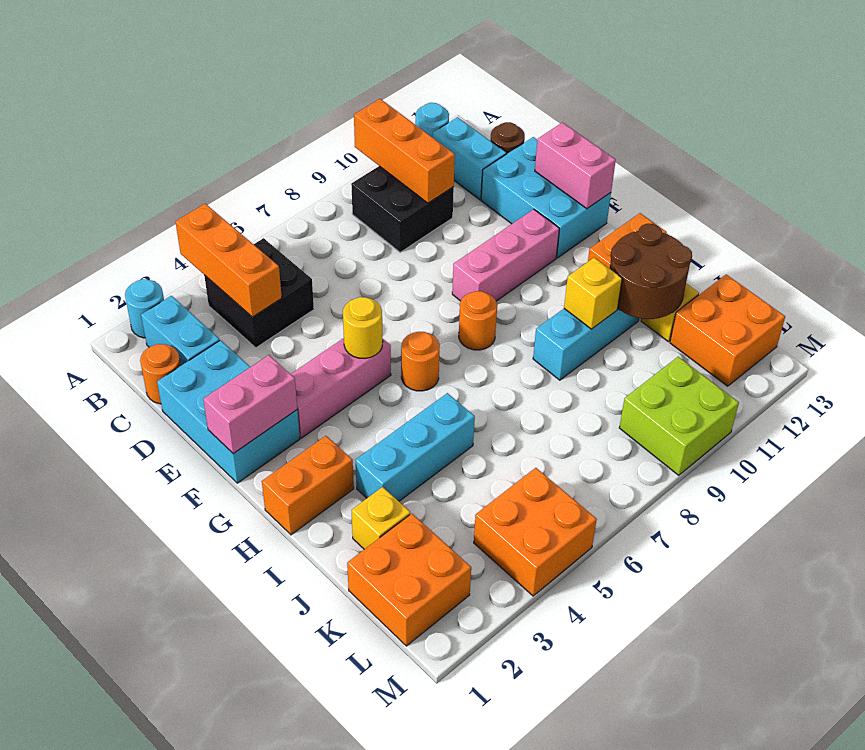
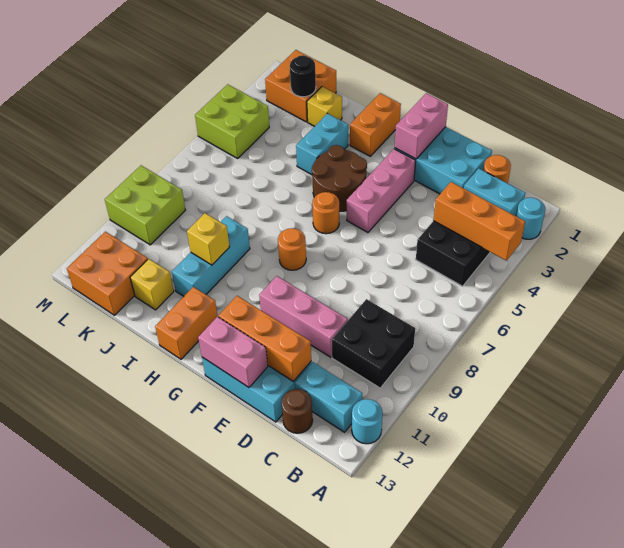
orange brick A10:C10 level 2 -> orange brick D12:F12 level 2
yellow round brick F5 level 2 -> none
pink brick F9:F11 level 1 -> pink brick D10:F10 level 1
cyan brick I3:I5 level 1 -> cyan brick I3:I4 level 1
brown round brick I11:J12 level 2 -> brown round brick G4:H5 level 1
none -> black round brick K2 level 2
orange brick L4:M5 level 1 -> lime brick L4:M5 level 1

